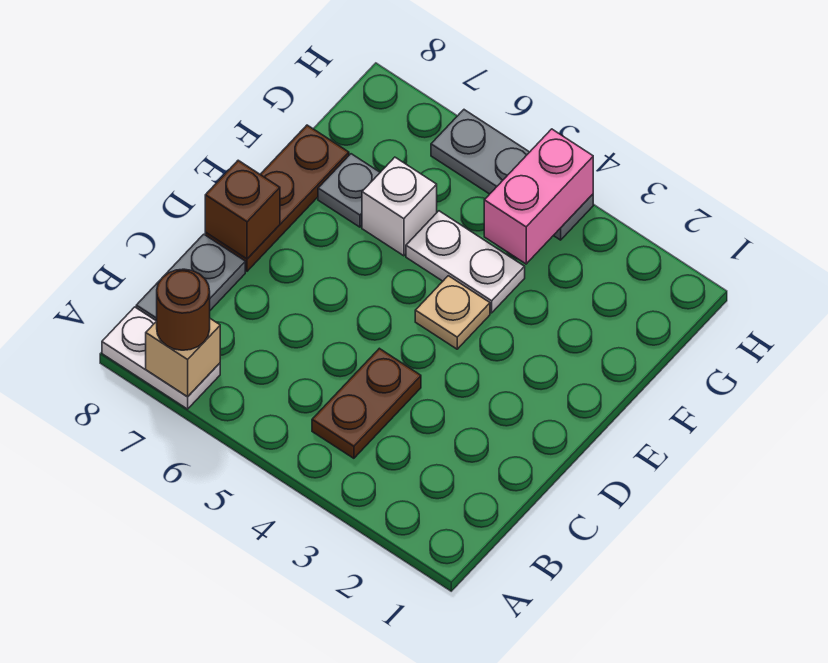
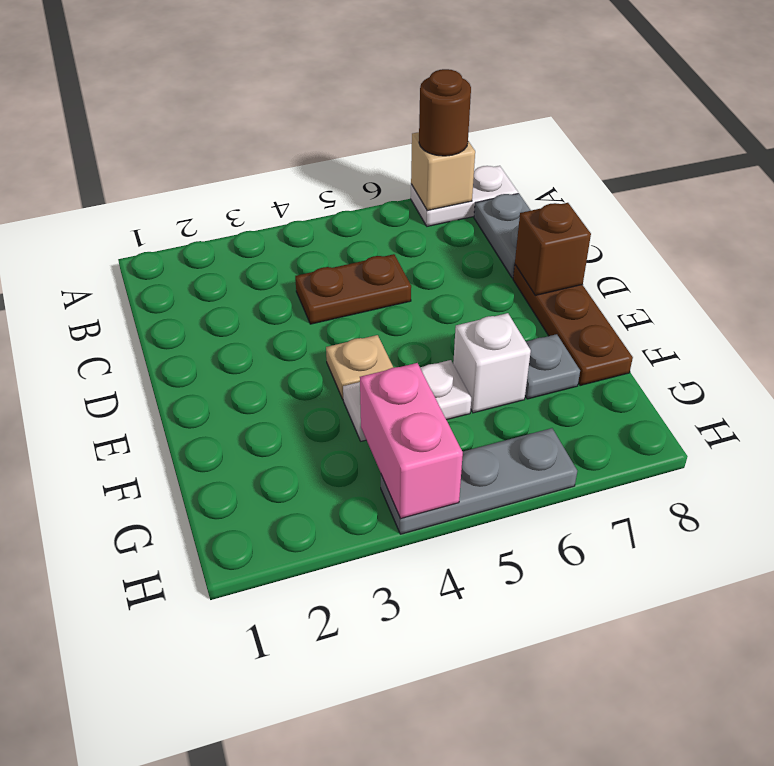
brown plate B4:C4 level 1 -> brown plate C4:C5 level 1

